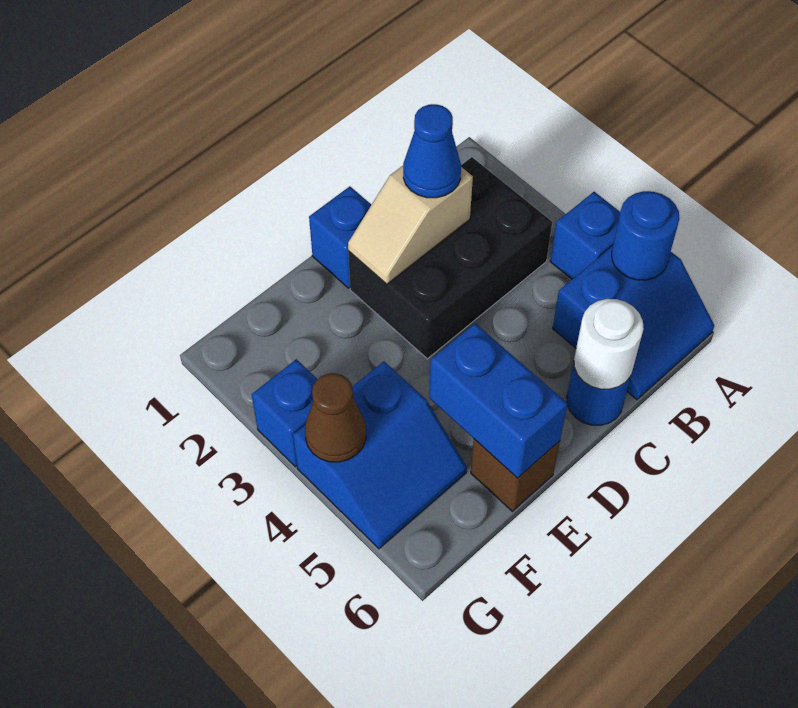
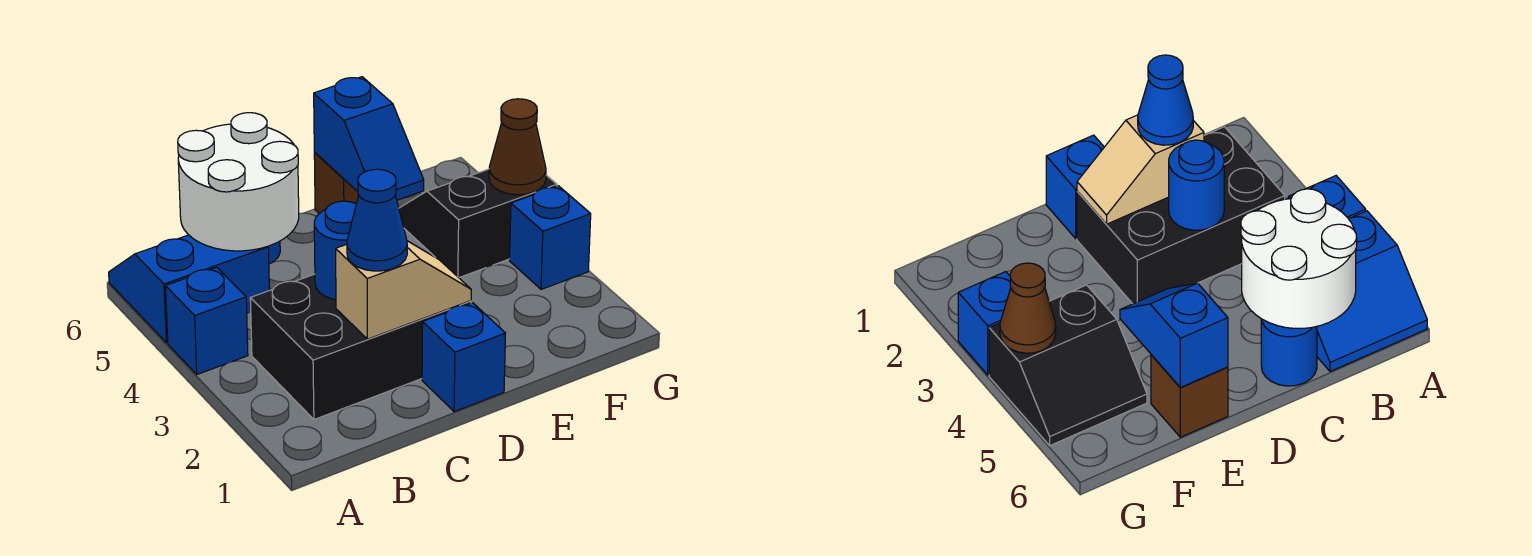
blue round brick A5 level 2 -> blue round brick C3 level 2
white round brick C6 level 2 -> white round brick B5:C6 level 2
blue brick E5:E6 level 2 -> blue slope E5:E6 level 2 top 6
blue slope F4:G5 level 1 top 4 -> black slope F4:G5 level 1 top 4

